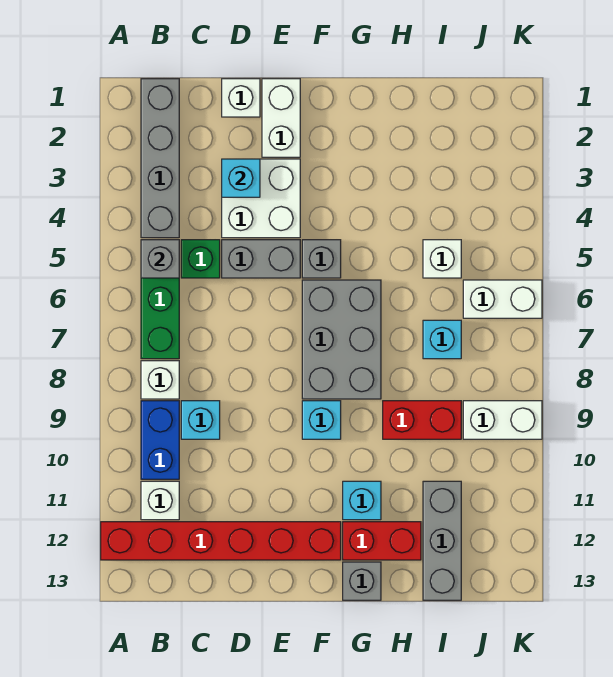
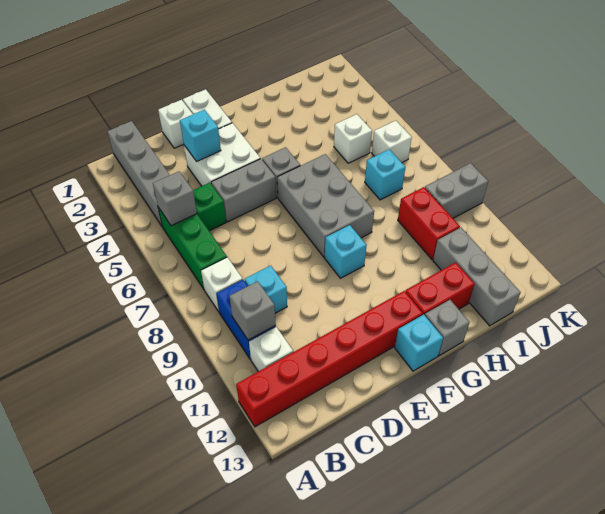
none -> grey brick B10 level 2
cyan brick G11 level 1 -> cyan brick F13 level 1
red brick H9:I9 level 1 -> red brick I9:I10 level 1
white brick J6:K6 level 1 -> white brick J6 level 1
white brick J9:K9 level 1 -> grey brick J9:K9 level 1

